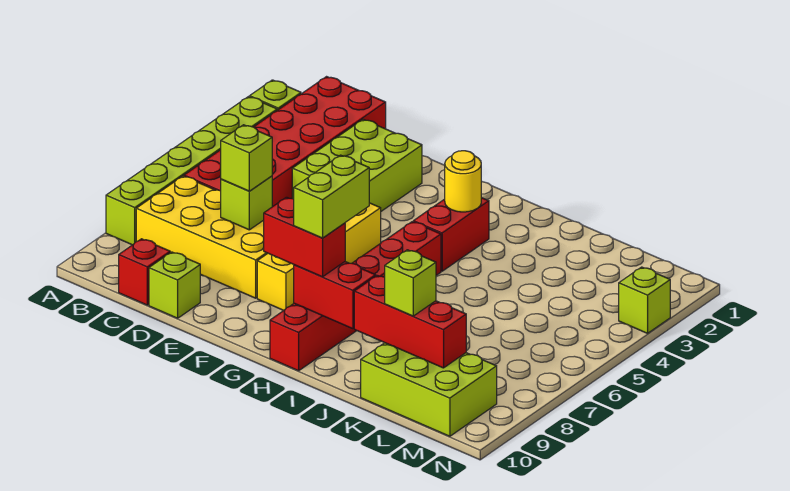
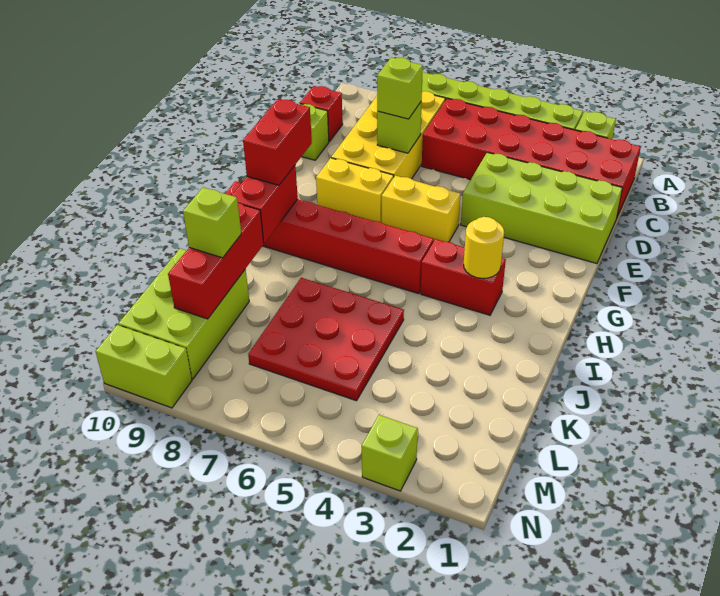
lime brick D2:E4 level 1 -> lime brick D1:E4 level 1
lime brick H8:H9 level 4 -> lime brick N9:N10 level 1
none -> red plate J5:L7 level 1

